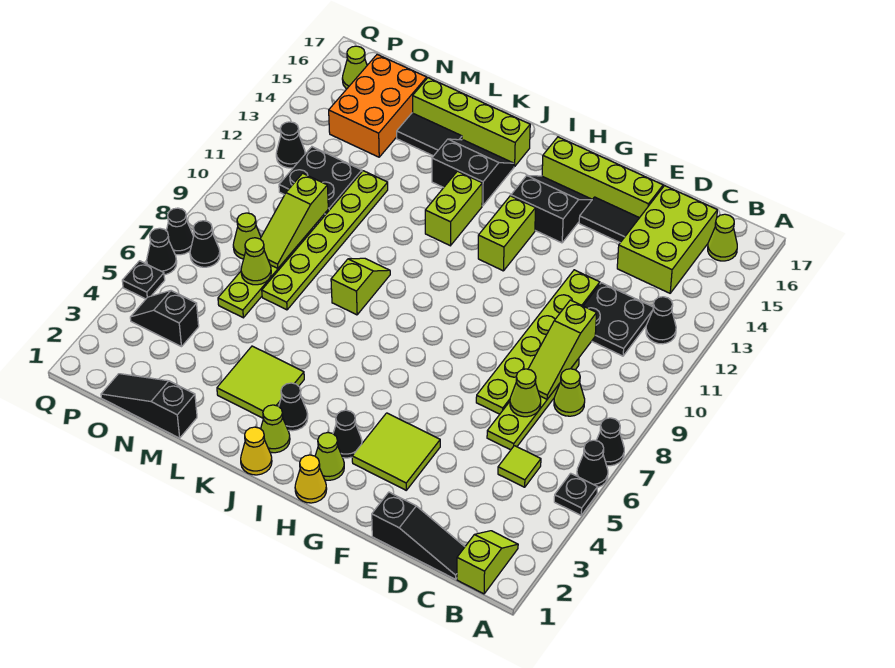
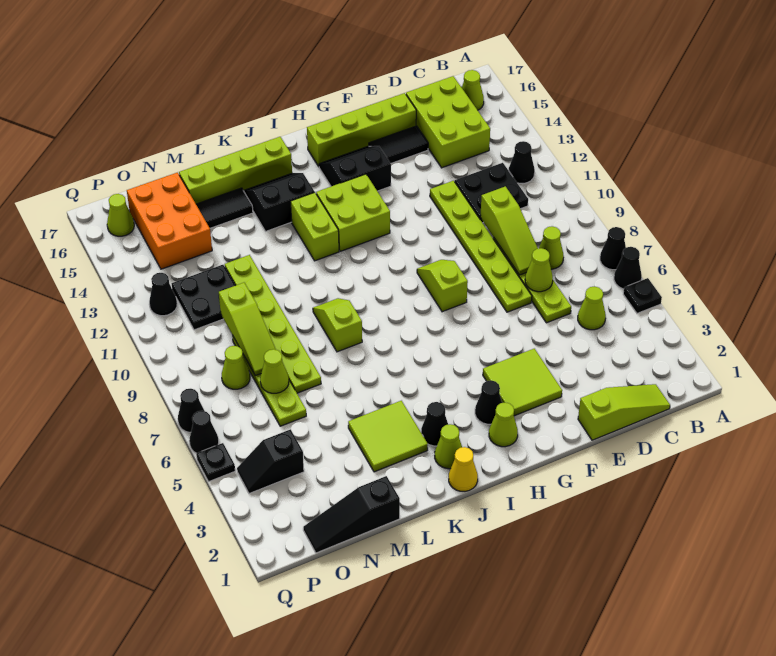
lime slope B1:B2 level 1 top 1 -> lime slope G8:G9 level 1 top 8
black slope C1:E1 level 1 top E -> lime slope C1:E1 level 1 top E
lime tile C5 level 1 -> lime cone C5 level 1
yellow cone H1 level 1 -> none
lime brick H12:H13 level 1 -> lime brick H12:I13 level 1
black cone P7 level 1 -> none

